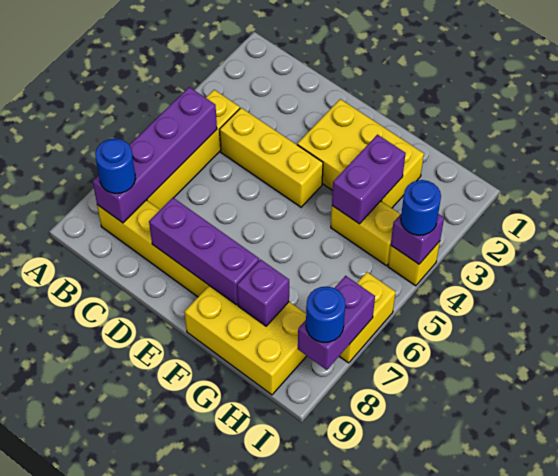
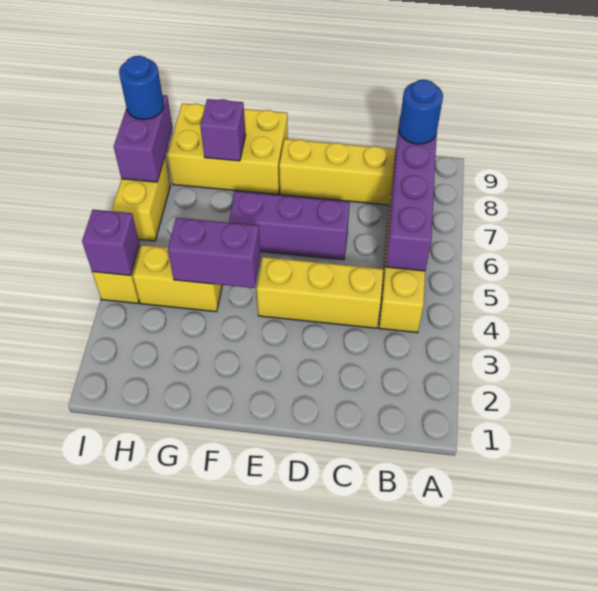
purple brick D8:F8 level 2 -> purple brick D6:F6 level 1
yellow brick E2:G3 level 1 -> none
purple brick G3:G4 level 2 -> purple brick F4:G4 level 2
blue round brick I4 level 3 -> none

